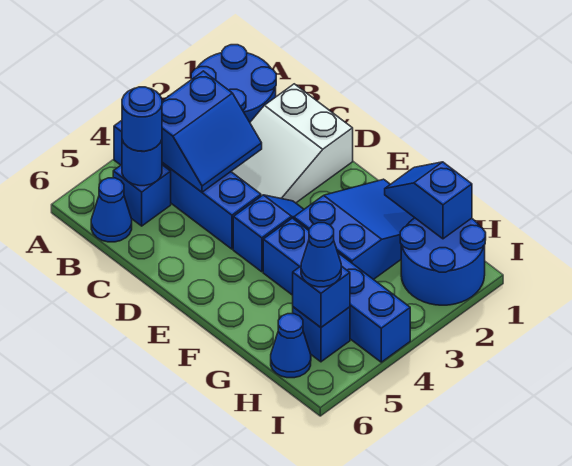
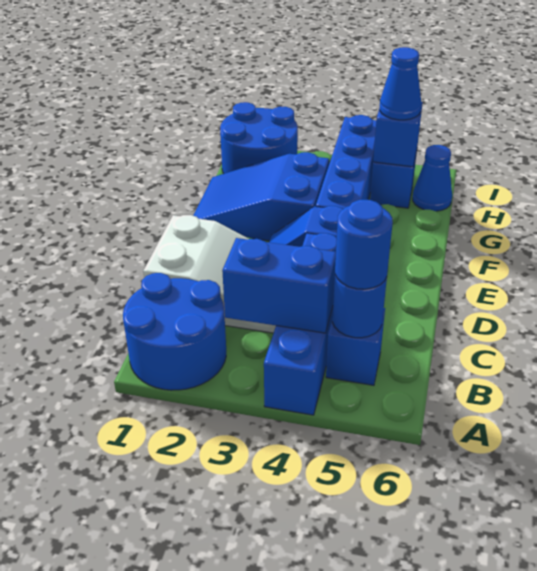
blue cone B6 level 1 -> none
blue slope G1:H1 level 2 top H -> none

